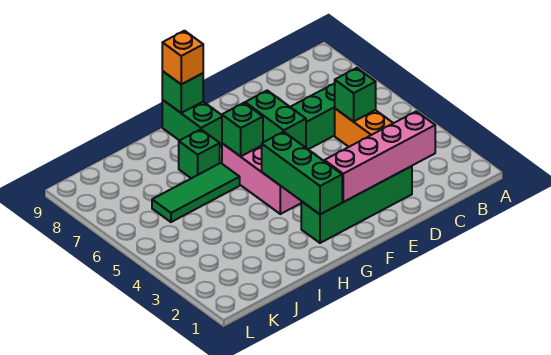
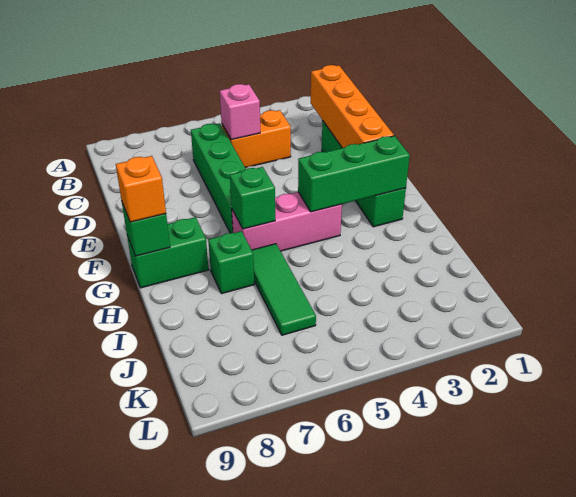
pink brick C2:F2 level 2 -> orange brick C2:F2 level 2
green brick C5 level 2 -> pink brick C5 level 2
green brick F5:F6 level 2 -> none

